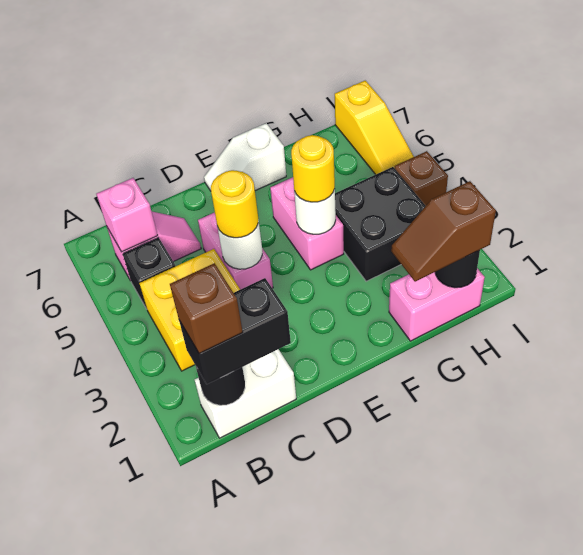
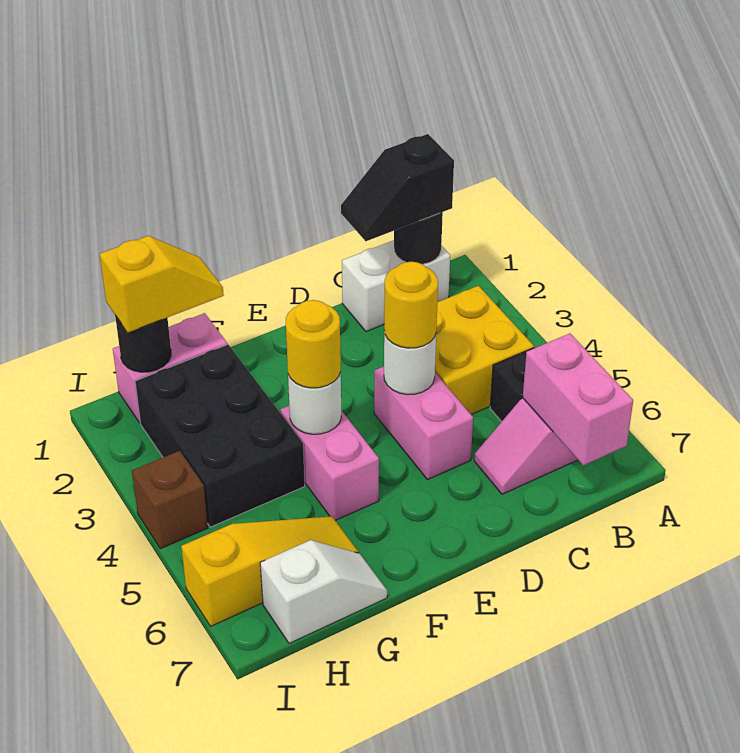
black brick B1:C1 level 3 -> black slope B1:C1 level 3 top B
brown brick B1 level 4 -> none
pink brick B6 level 2 -> pink brick B6:B7 level 2
white slope E7:F7 level 1 top F -> white slope G7:H7 level 1 top H
brown slope G1:H1 level 3 top H -> yellow slope G1:H1 level 3 top H
black brick G3:H4 level 1 -> black brick G2:H4 level 1
yellow slope I5:I7 level 1 top 7 -> yellow slope G6:I6 level 1 top I

